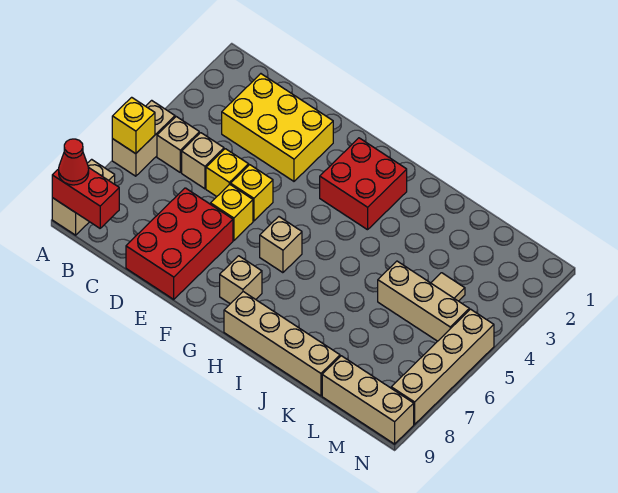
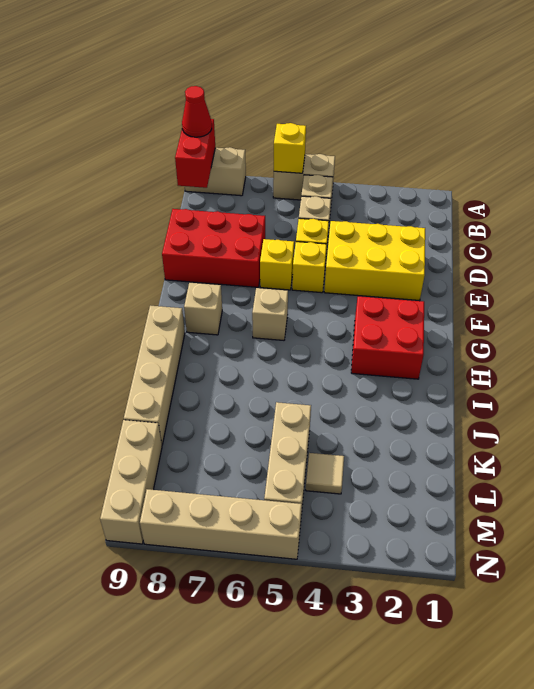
yellow brick C2:E3 level 1 -> yellow brick D2:E4 level 1

